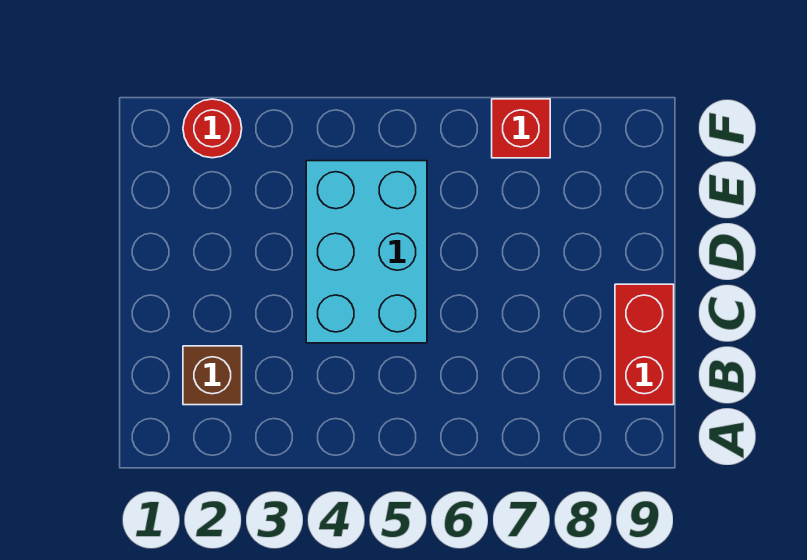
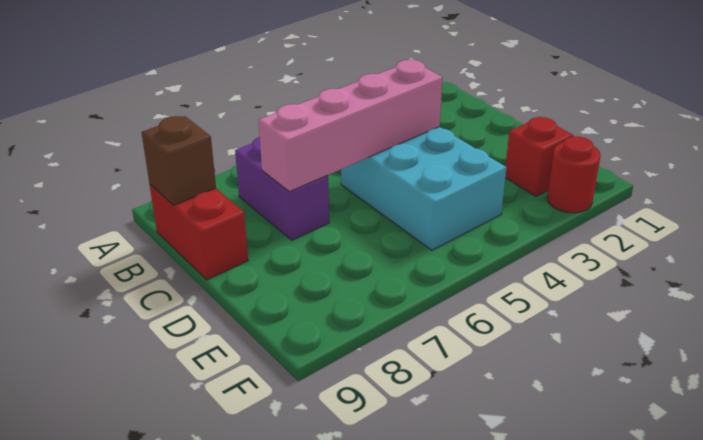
brown brick B2 level 1 -> brown brick B9 level 2
none -> purple brick B7:C7 level 1
none -> pink brick C4:C7 level 2
red brick F7 level 1 -> red brick E2 level 1

